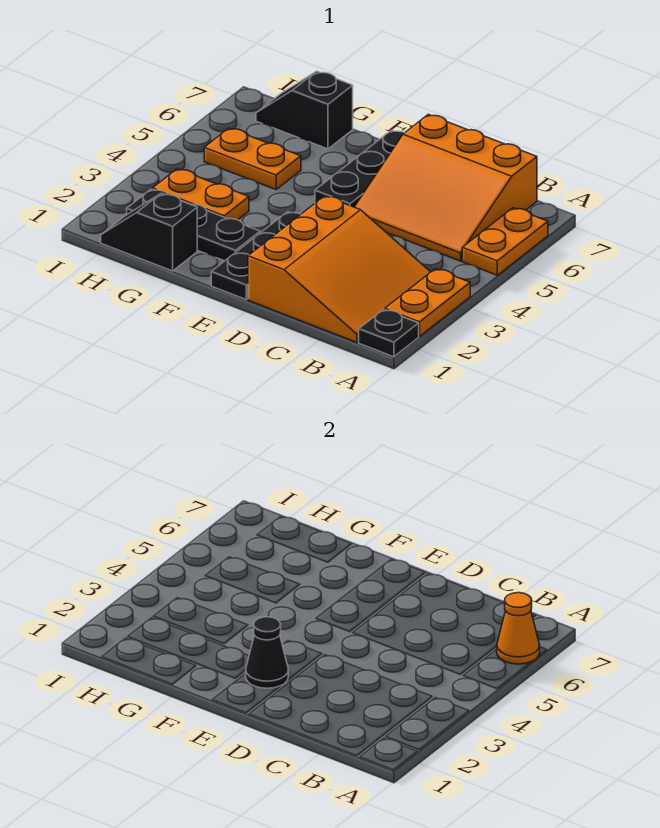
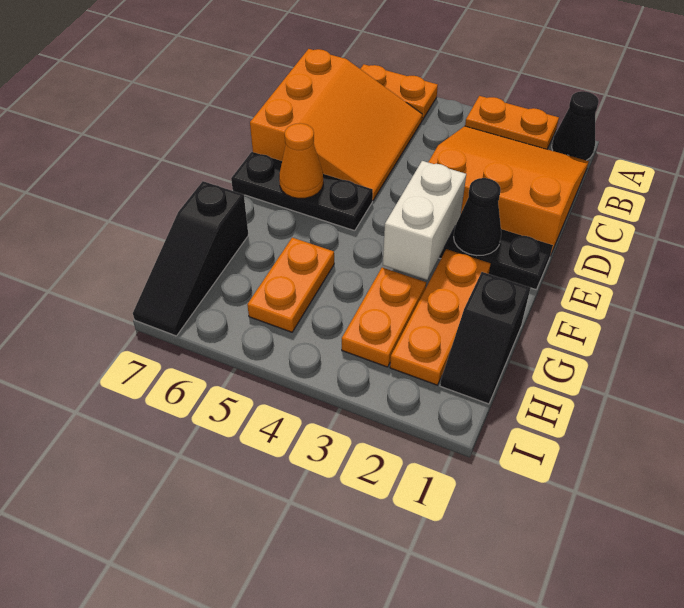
black plate A1 level 1 -> black cone A1 level 1
orange cone A6 level 2 -> orange cone E6 level 2
none -> white brick E3:F3 level 2
black plate F2:H2 level 1 -> orange plate F2:H2 level 1
black slope G7:H7 level 1 top G -> black slope G7:I7 level 1 top G

